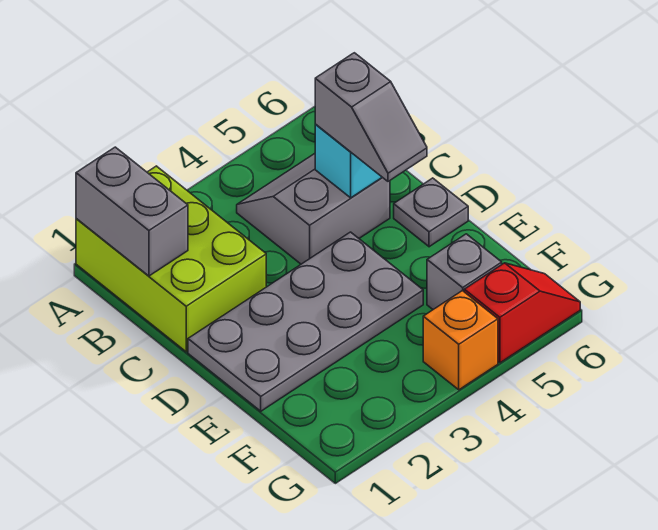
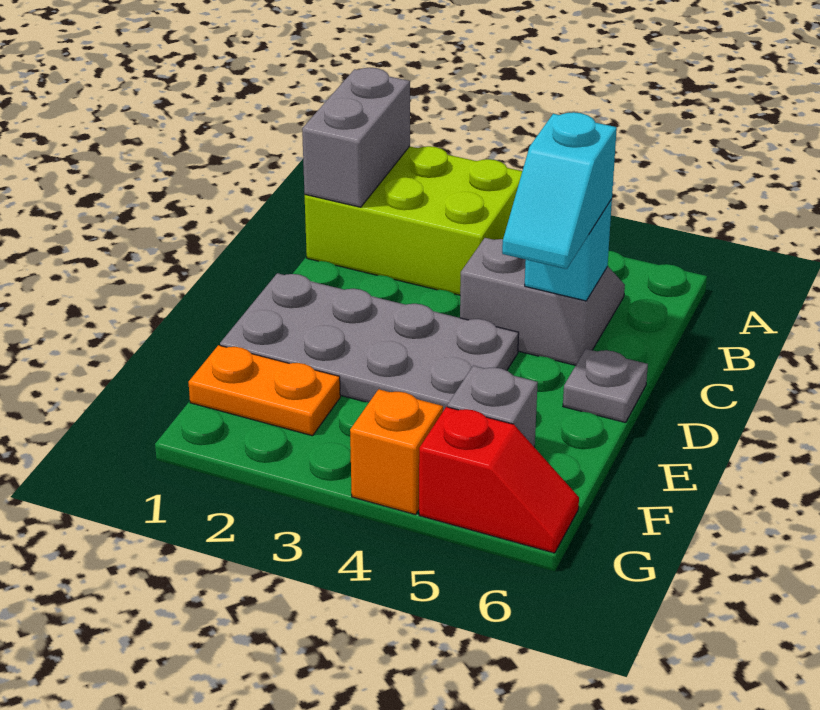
lime brick A1:C2 level 1 -> lime brick A1:B3 level 1
grey slope C5:D5 level 3 top C -> cyan slope C5:D5 level 3 top C
none -> orange plate F1:F2 level 1

